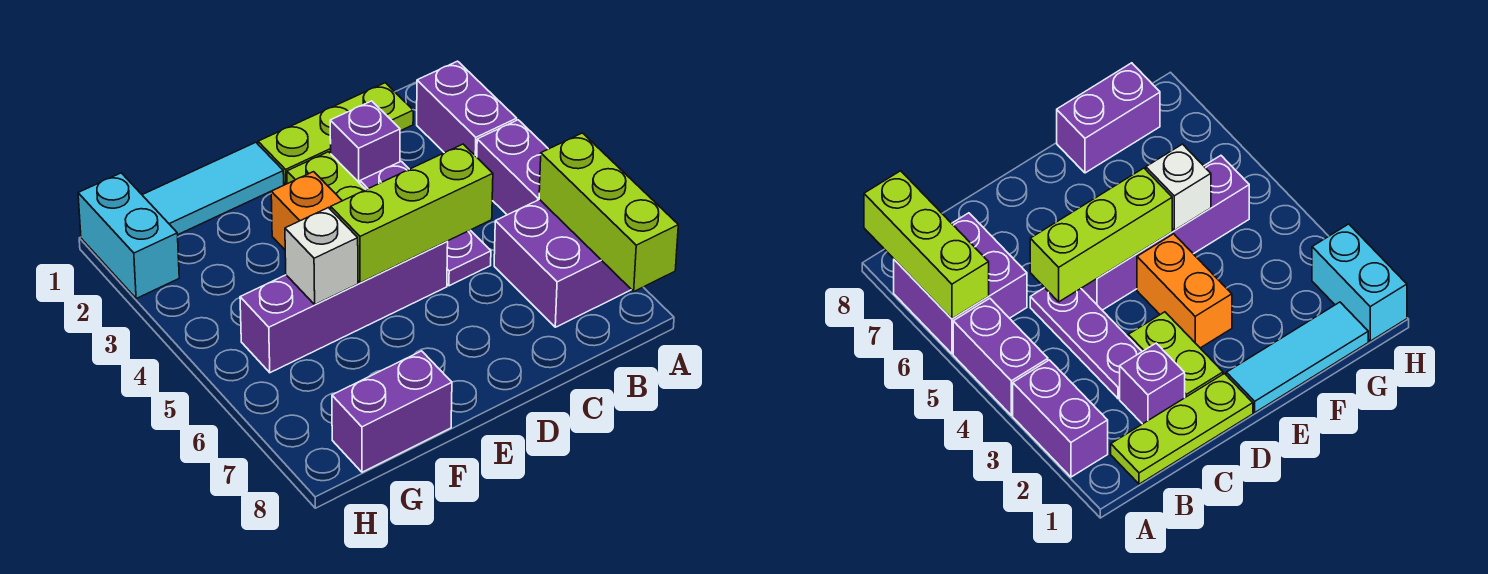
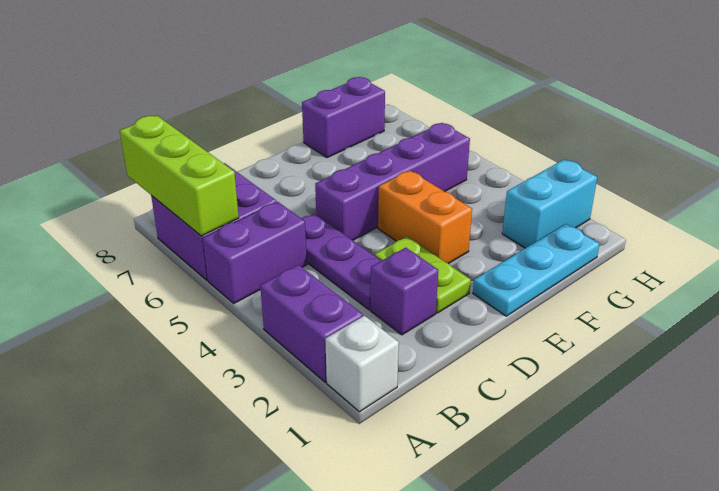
purple brick A4:A5 level 1 -> purple brick A5:B5 level 1
lime plate B1:D1 level 1 -> none
lime brick C5:E5 level 2 -> none
cyan tile E1:G1 level 1 -> cyan plate E1:G1 level 1
white brick F5 level 2 -> white brick A1 level 1
cyan brick H1:H2 level 1 -> cyan brick G2:H2 level 1

